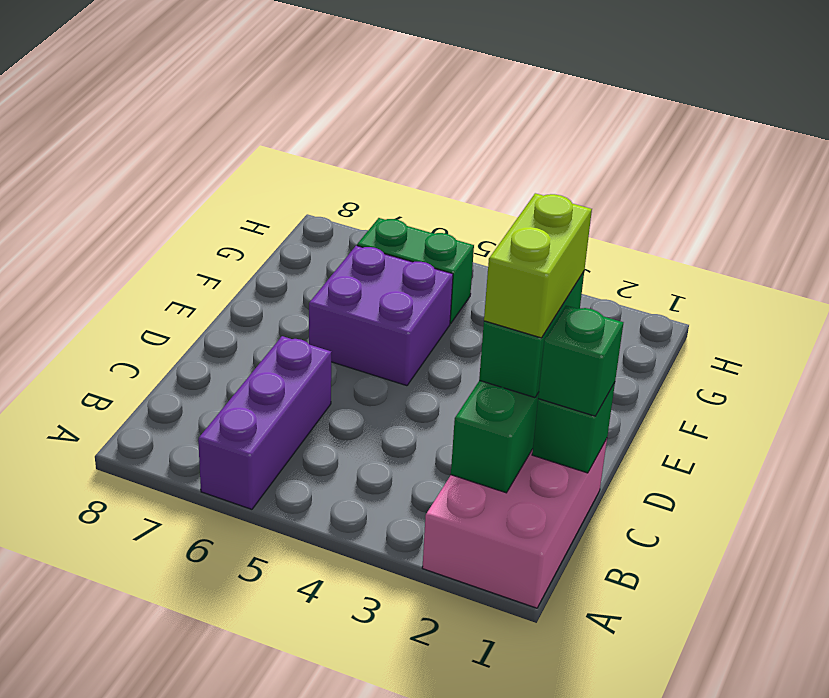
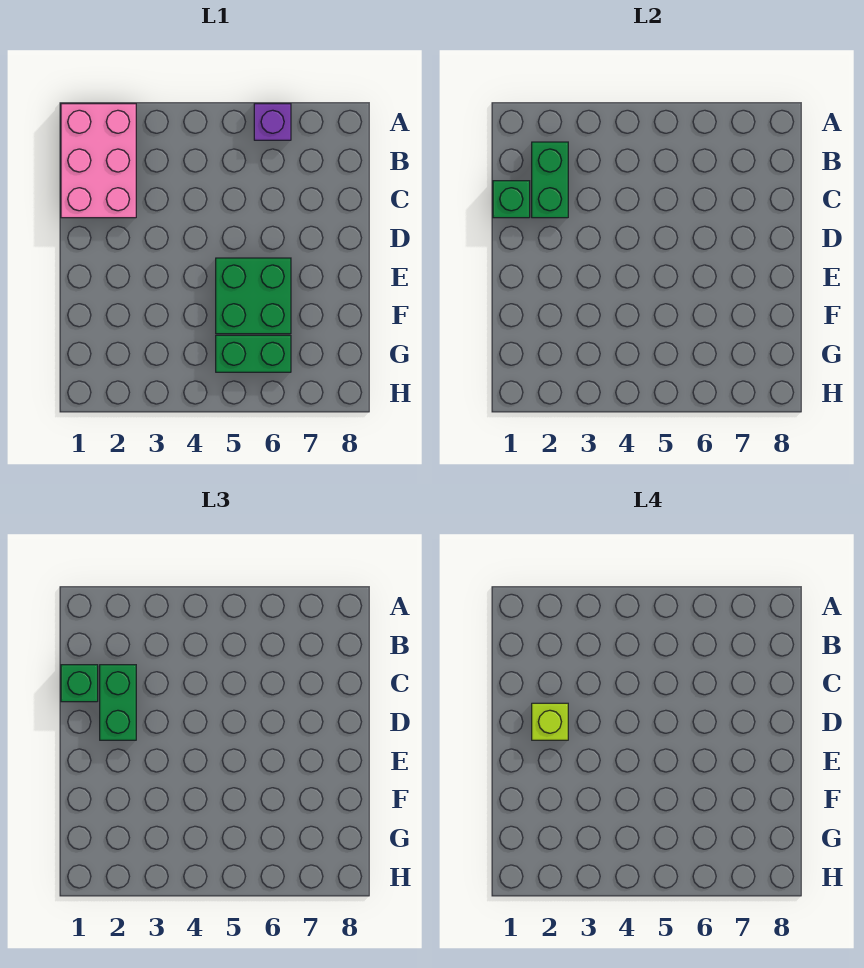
purple brick A6:C6 level 1 -> purple brick A6 level 1
lime brick C2:D2 level 4 -> lime brick D2 level 4
purple brick E5:F6 level 1 -> green brick E5:F6 level 1

